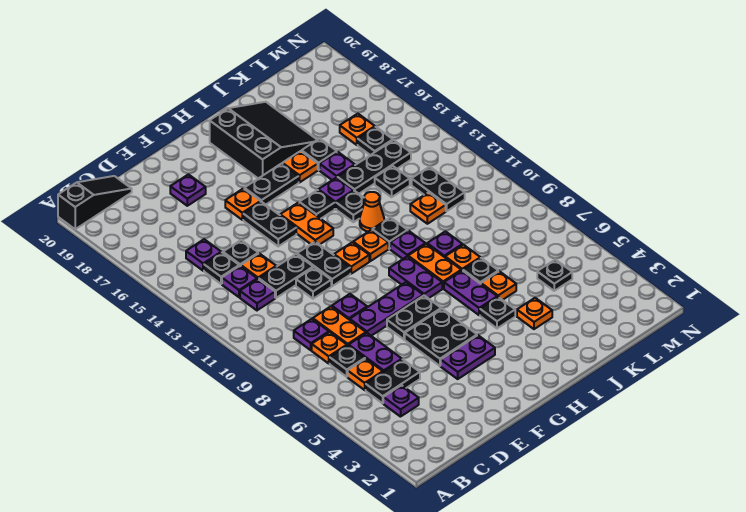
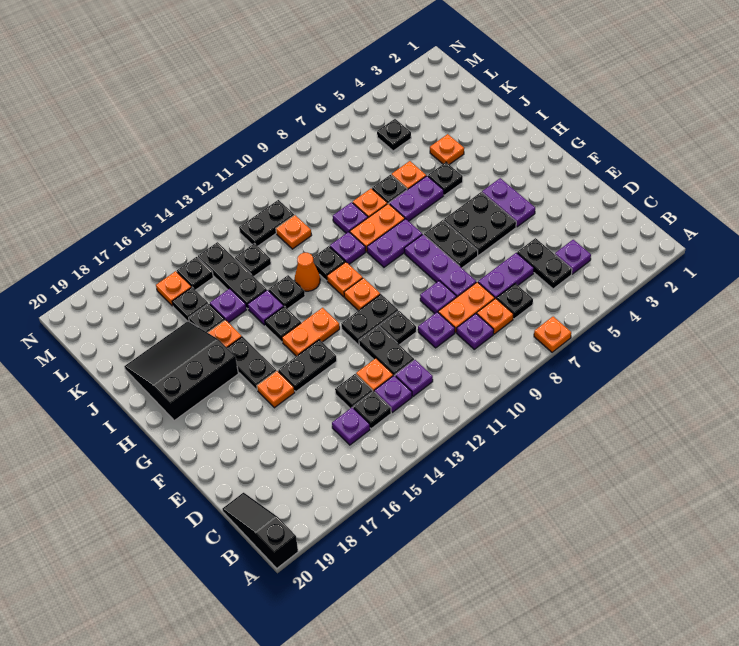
orange plate C6 level 1 -> orange plate A7 level 1
purple plate E18 level 1 -> purple plate D10 level 1
none -> black plate K16 level 1

